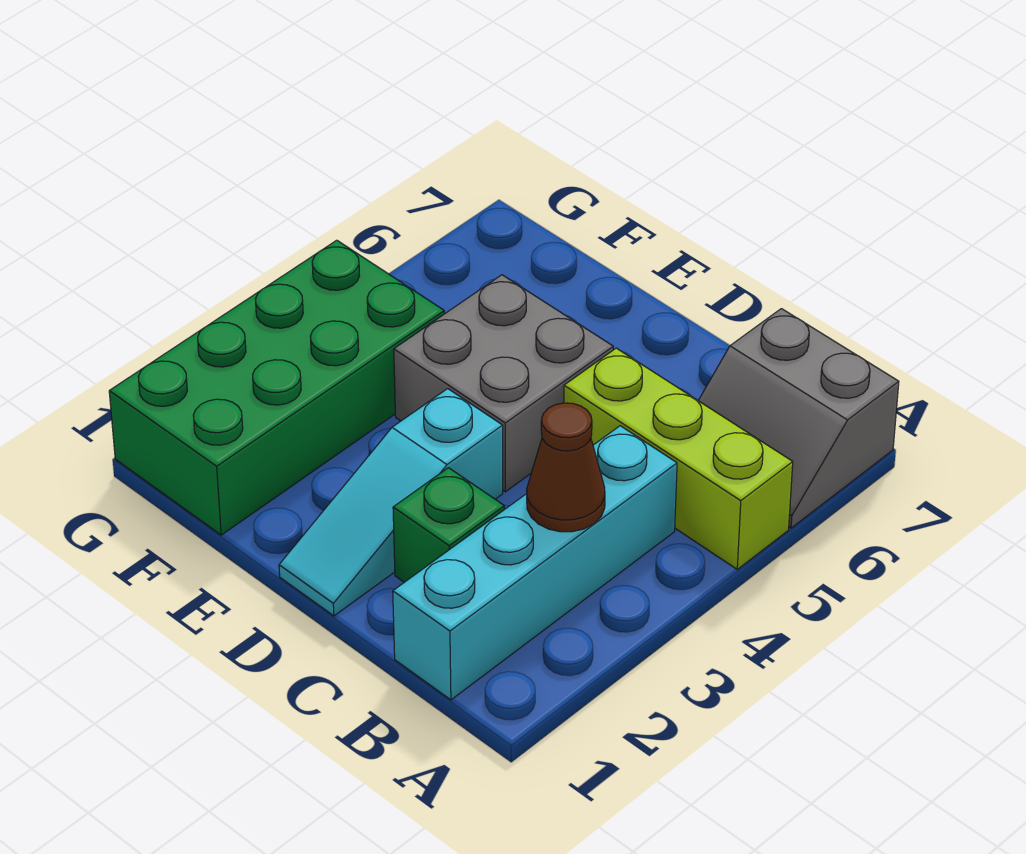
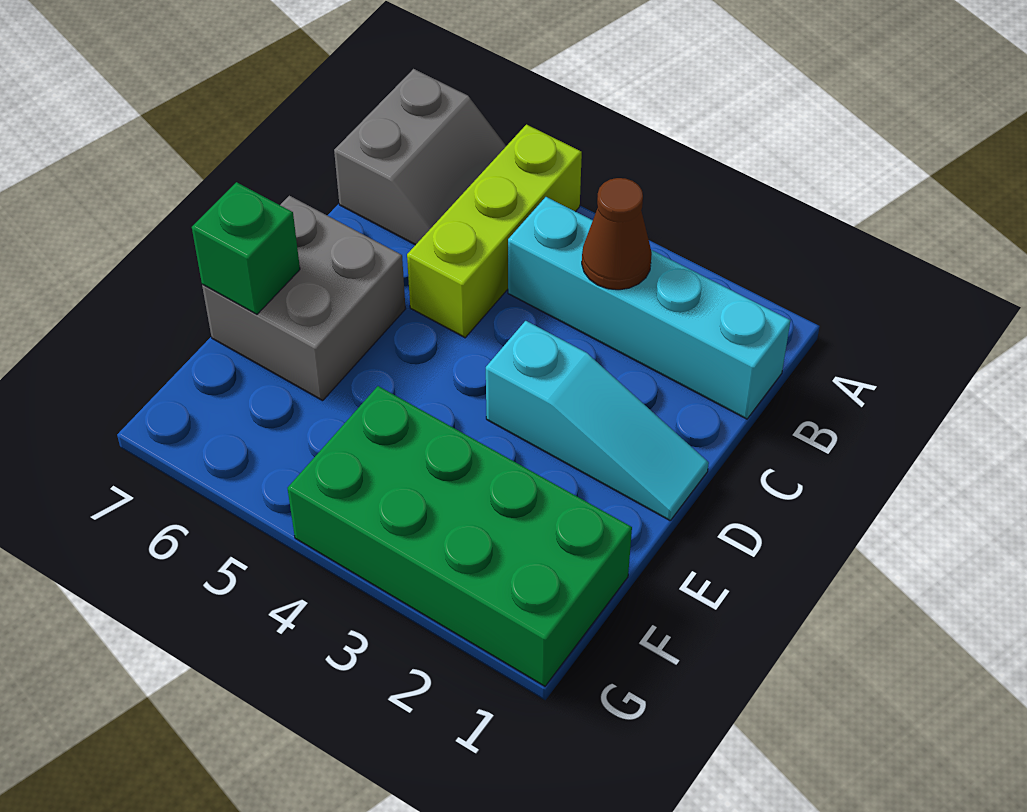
green brick C2 level 1 -> green brick E7 level 2
grey brick D4:E5 level 1 -> grey brick D6:E7 level 1

